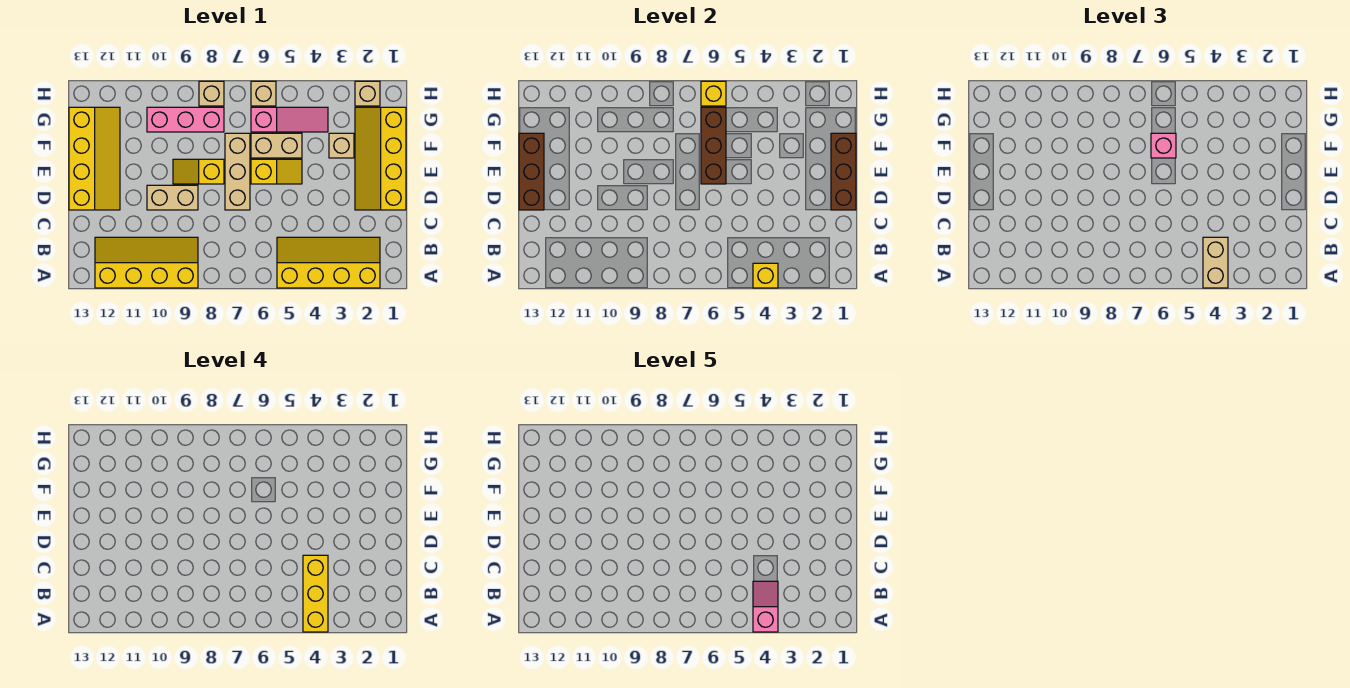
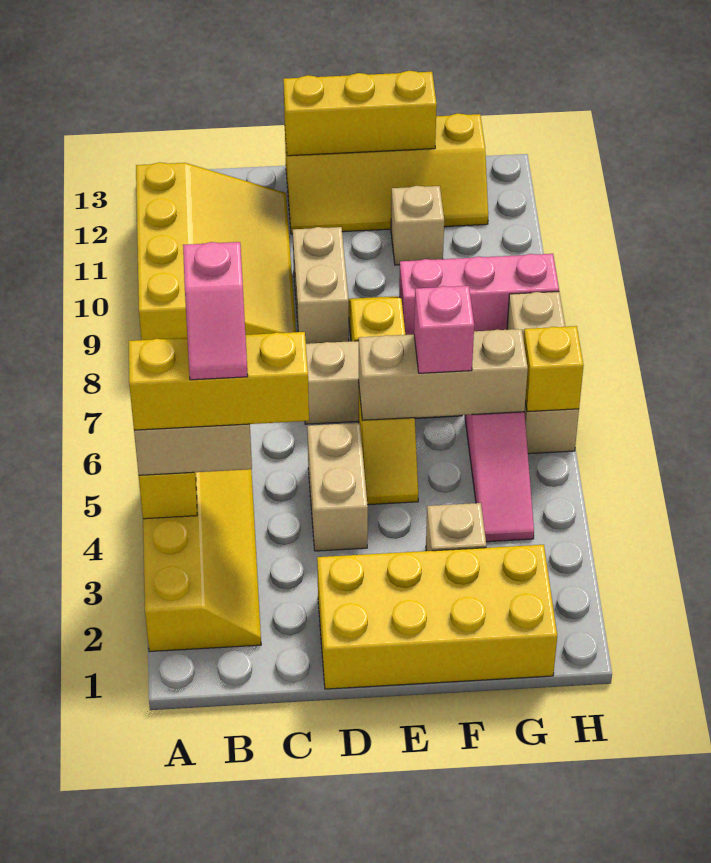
pink slope A4:B4 level 5 top A -> pink slope B4:B5 level 5 top 5
yellow slope A9:B12 level 1 top A -> yellow slope A9:C12 level 1 top A
yellow slope D1:G2 level 1 top 1 -> yellow brick D1:G2 level 1
brown brick D1:F1 level 2 -> none
brown brick D13:F13 level 2 -> yellow brick D13:F13 level 2
brown brick E6:G6 level 2 -> tan brick E6:G6 level 2
tan brick F5:F6 level 1 -> tan brick D4:D5 level 1
pink brick G8:G10 level 1 -> pink brick F9:H9 level 1
tan brick H2 level 1 -> tan brick F11 level 1

